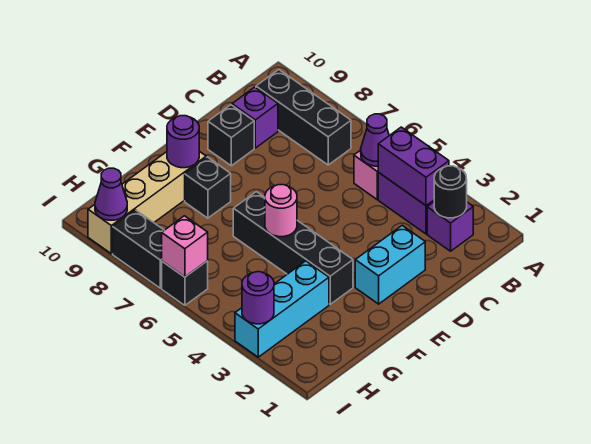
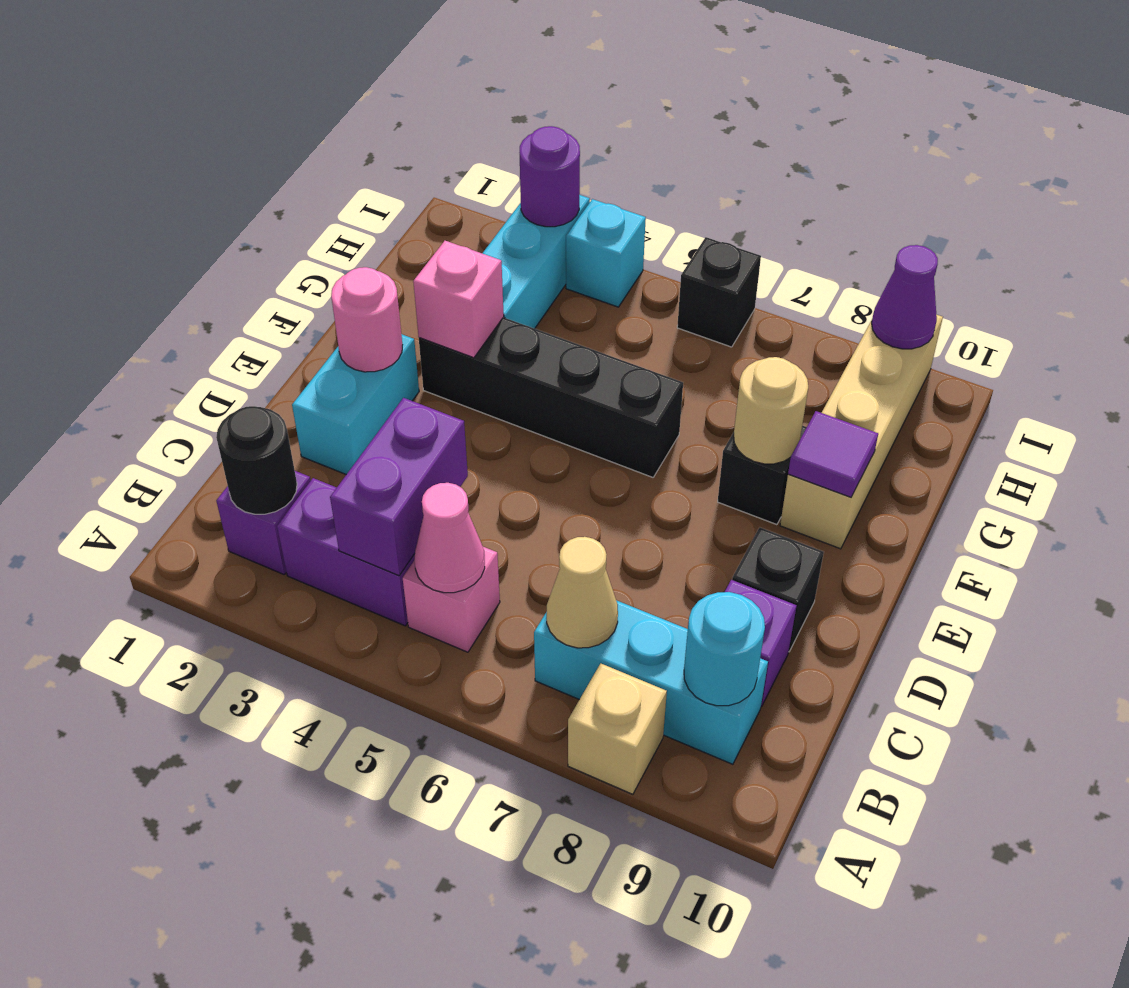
none -> tan brick A8 level 1
purple brick B3:B4 level 2 -> purple brick B4:C4 level 2
purple cone B5 level 2 -> pink cone B5 level 2
black brick B7:B9 level 1 -> cyan brick B7:B9 level 1
none -> tan cone B7 level 2
none -> cyan round brick B9 level 2
pink round brick F5 level 2 -> pink round brick E2 level 2
none -> tan round brick F8 level 2
purple round brick F9 level 2 -> purple tile F9 level 2
none -> cyan brick I4 level 1
pink brick I6 level 2 -> pink brick F3 level 2
black brick I7:I8 level 1 -> none

